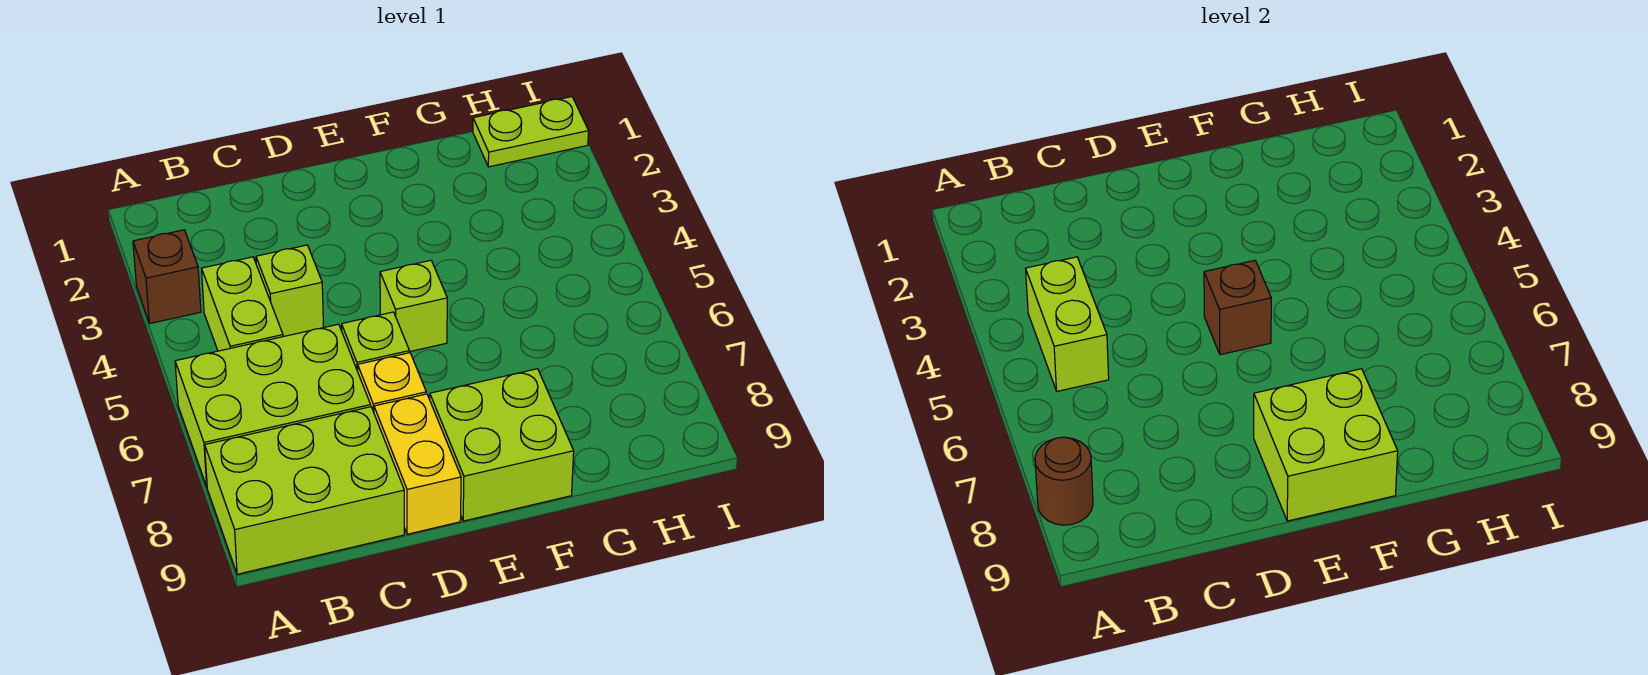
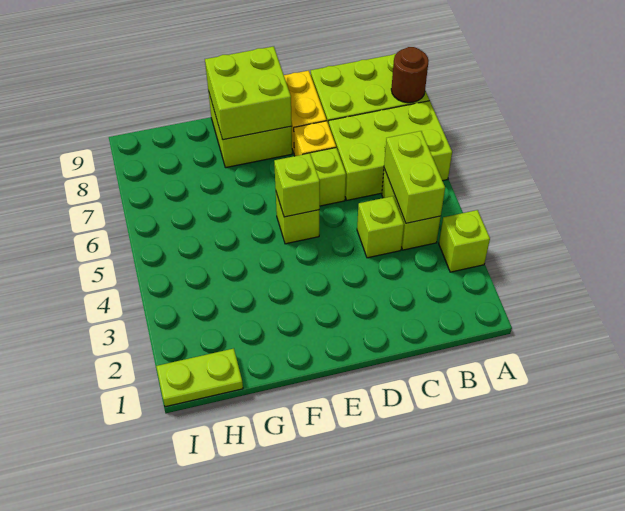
brown brick A3 level 1 -> lime brick A3 level 1
brown brick E5 level 2 -> lime brick E5 level 2

